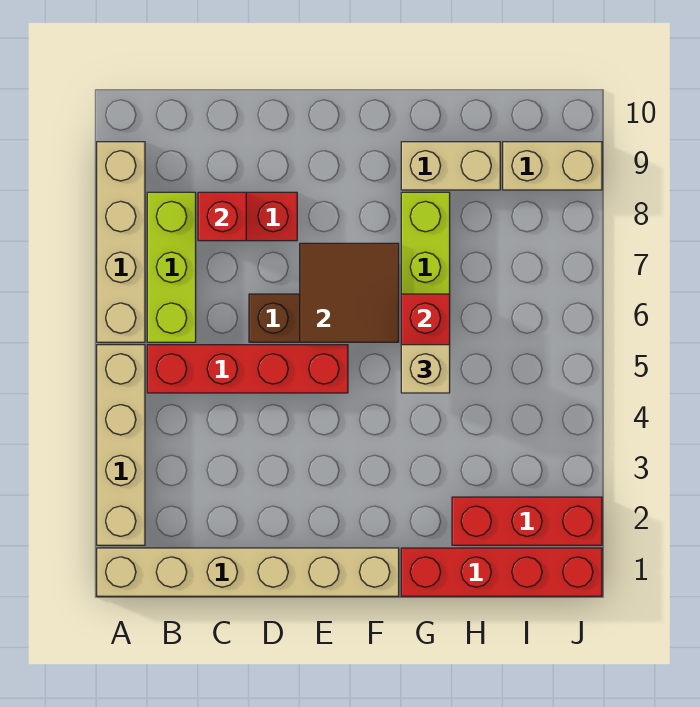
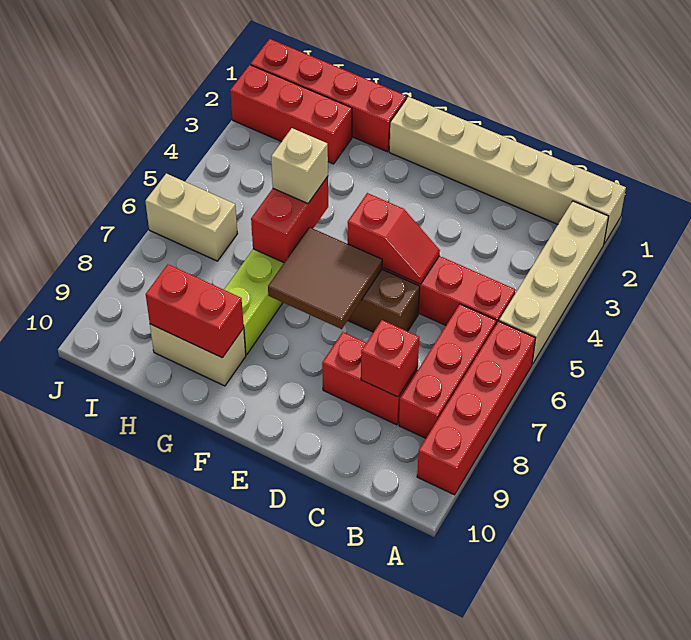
tan brick A6:A9 level 1 -> red brick A6:A9 level 1
lime brick B6:B8 level 1 -> red brick B6:B8 level 1
none -> red slope D5:E5 level 2 top E
none -> red brick G9:H9 level 2
tan brick I9:J9 level 1 -> tan brick I6:J6 level 1

